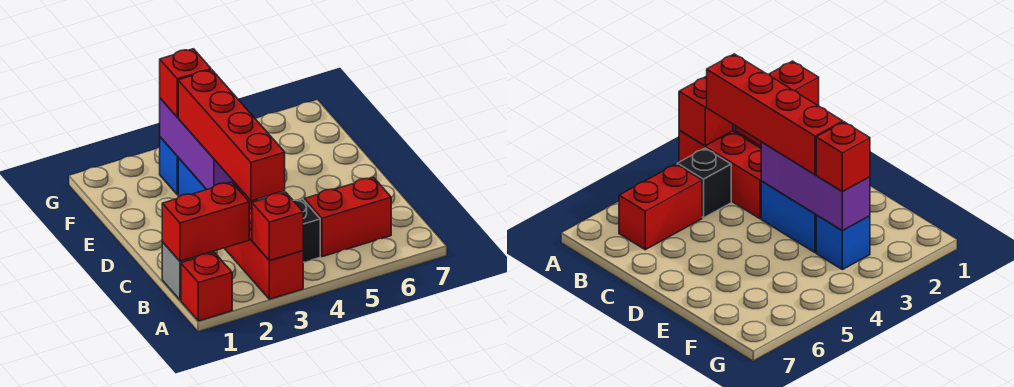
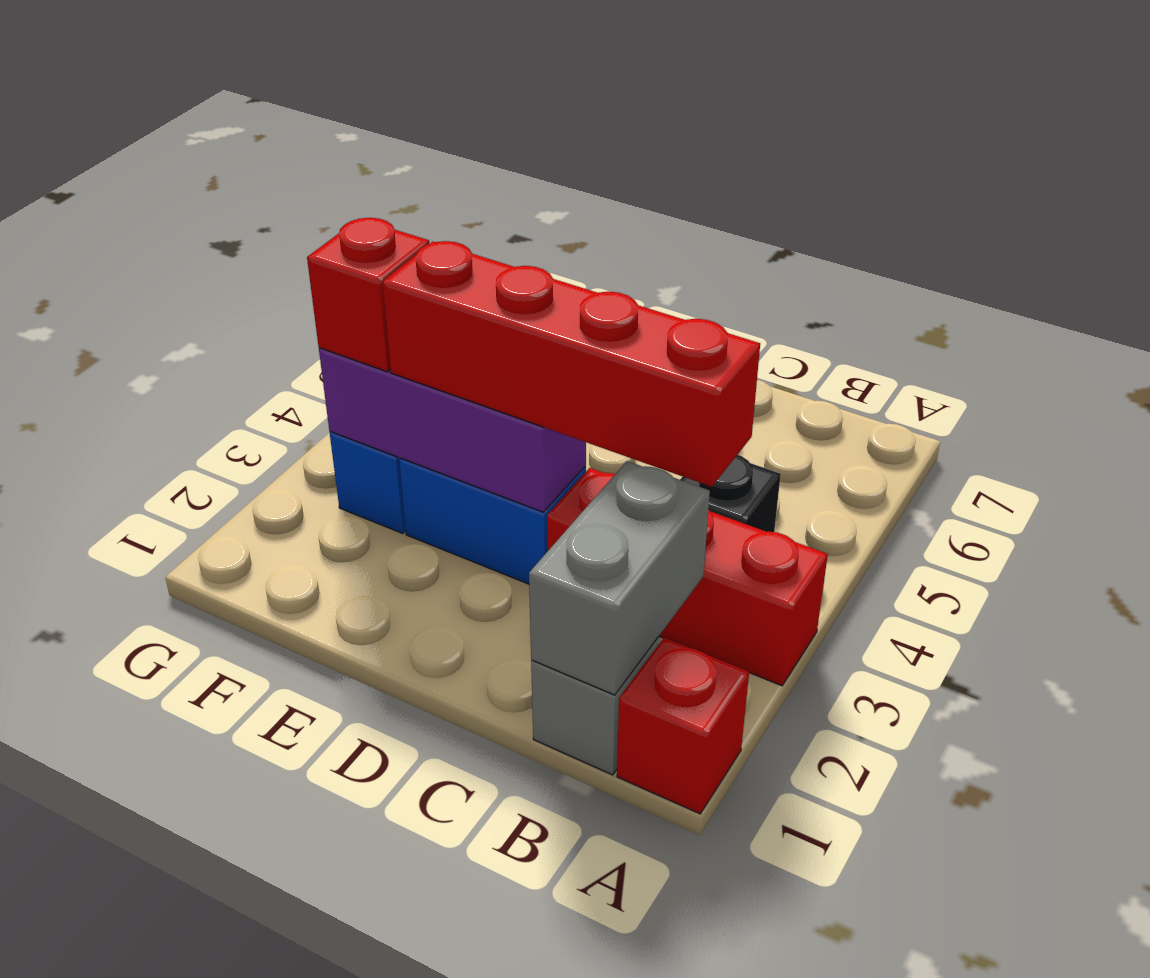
red brick A3 level 2 -> none
red brick B1:B2 level 2 -> grey brick B1:B2 level 2
red brick B5:B6 level 1 -> none

